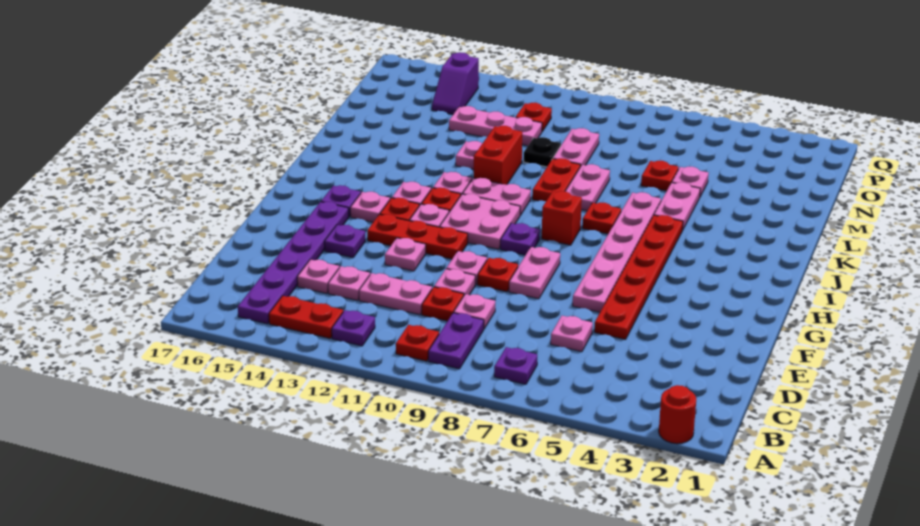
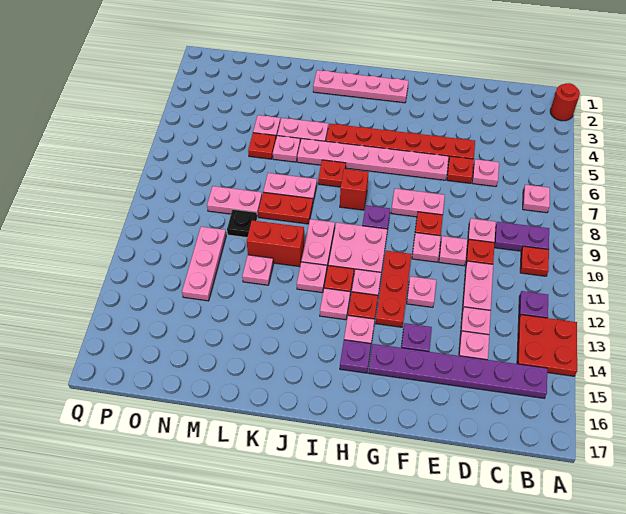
purple plate B7 level 1 -> pink plate B7 level 1
red plate B13:B14 level 1 -> red plate A13:B14 level 1
none -> pink plate H2:K2 level 1
none -> pink plate L6 level 1
red plate O11 level 1 -> red plate E6 level 1
purple slope O14:P14 level 1 top P -> none

